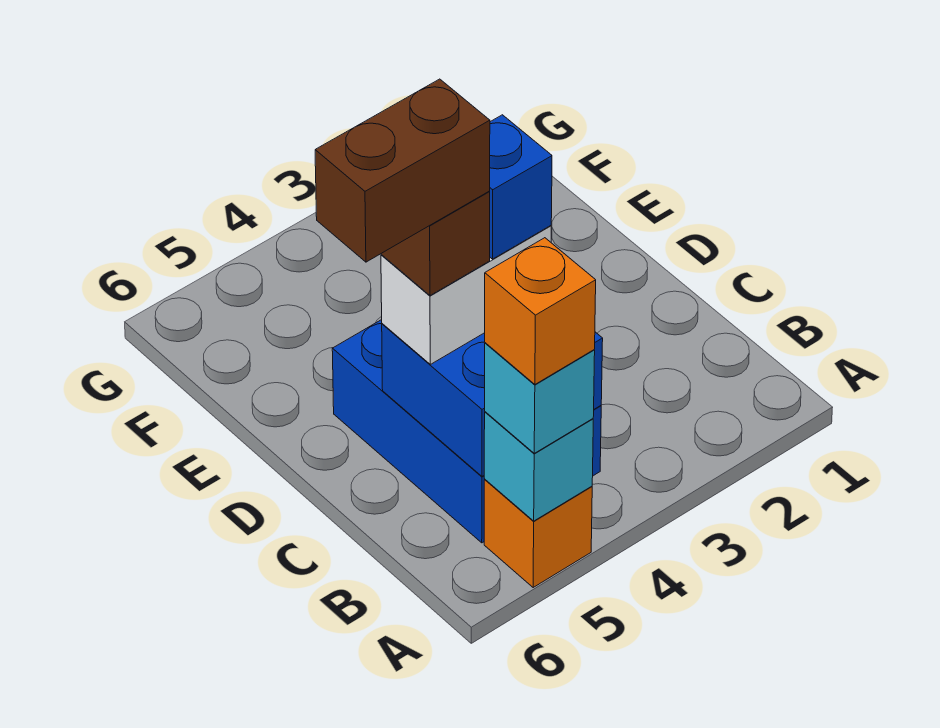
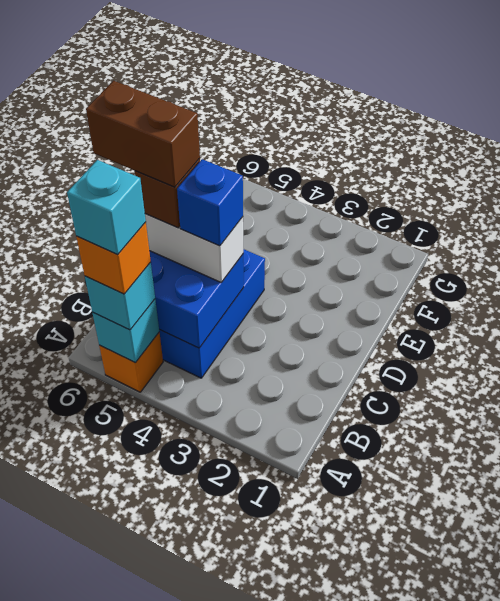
none -> cyan brick A5 level 5

